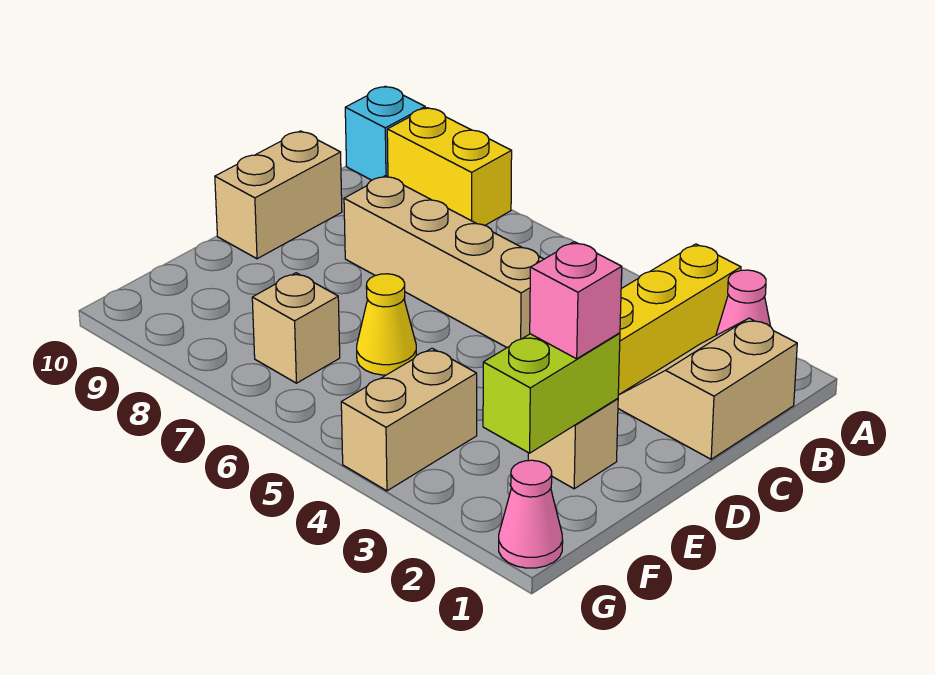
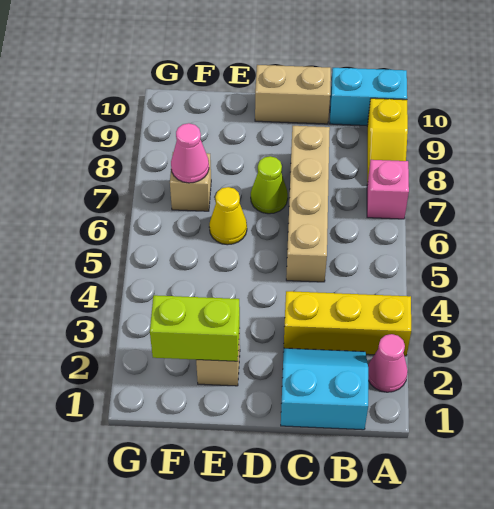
yellow brick A8:A9 level 1 -> yellow slope A8:A9 level 1 top 9
cyan brick A10 level 1 -> cyan brick A10:B10 level 1
tan slope B1:C2 level 1 top 1 -> cyan slope B1:C2 level 1 top 1
none -> lime cone D7 level 1
pink brick E2 level 3 -> pink brick A7 level 1
tan brick F4:G4 level 1 -> none
pink cone G1 level 1 -> pink cone F7 level 2

